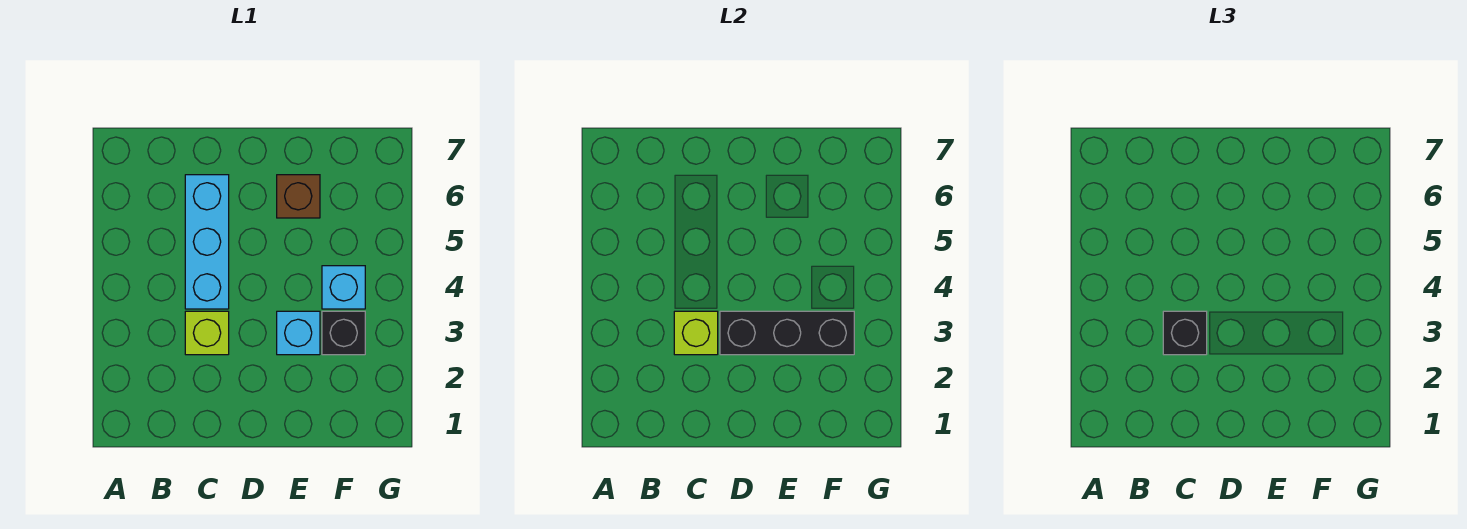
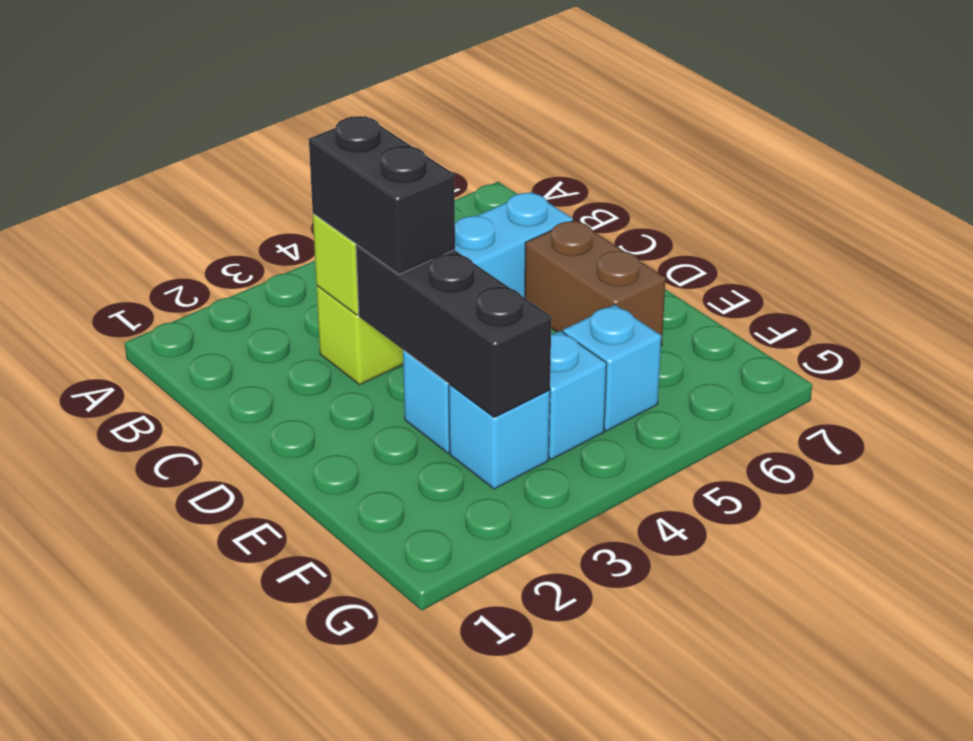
black brick C3 level 3 -> black brick C3:D3 level 3
brown brick E6 level 1 -> brown brick D6:E6 level 1
black brick F3 level 1 -> cyan brick F3 level 1
none -> cyan brick F5 level 1

